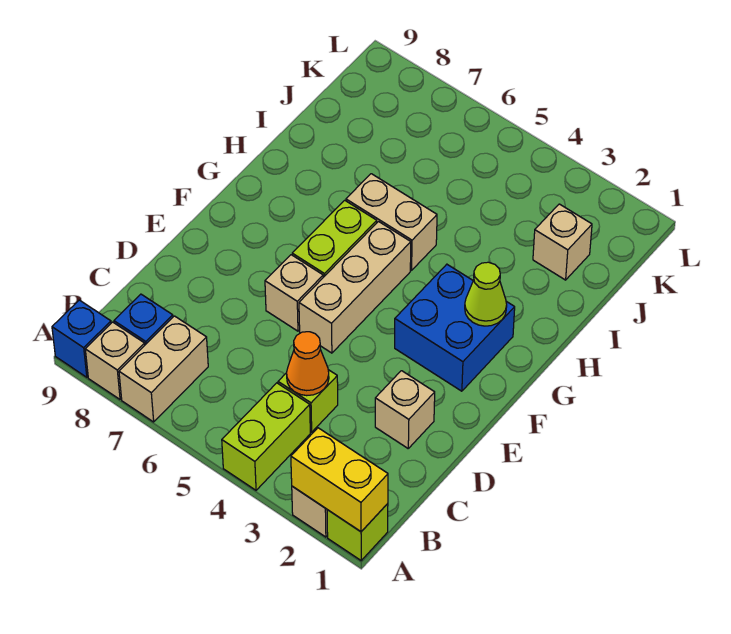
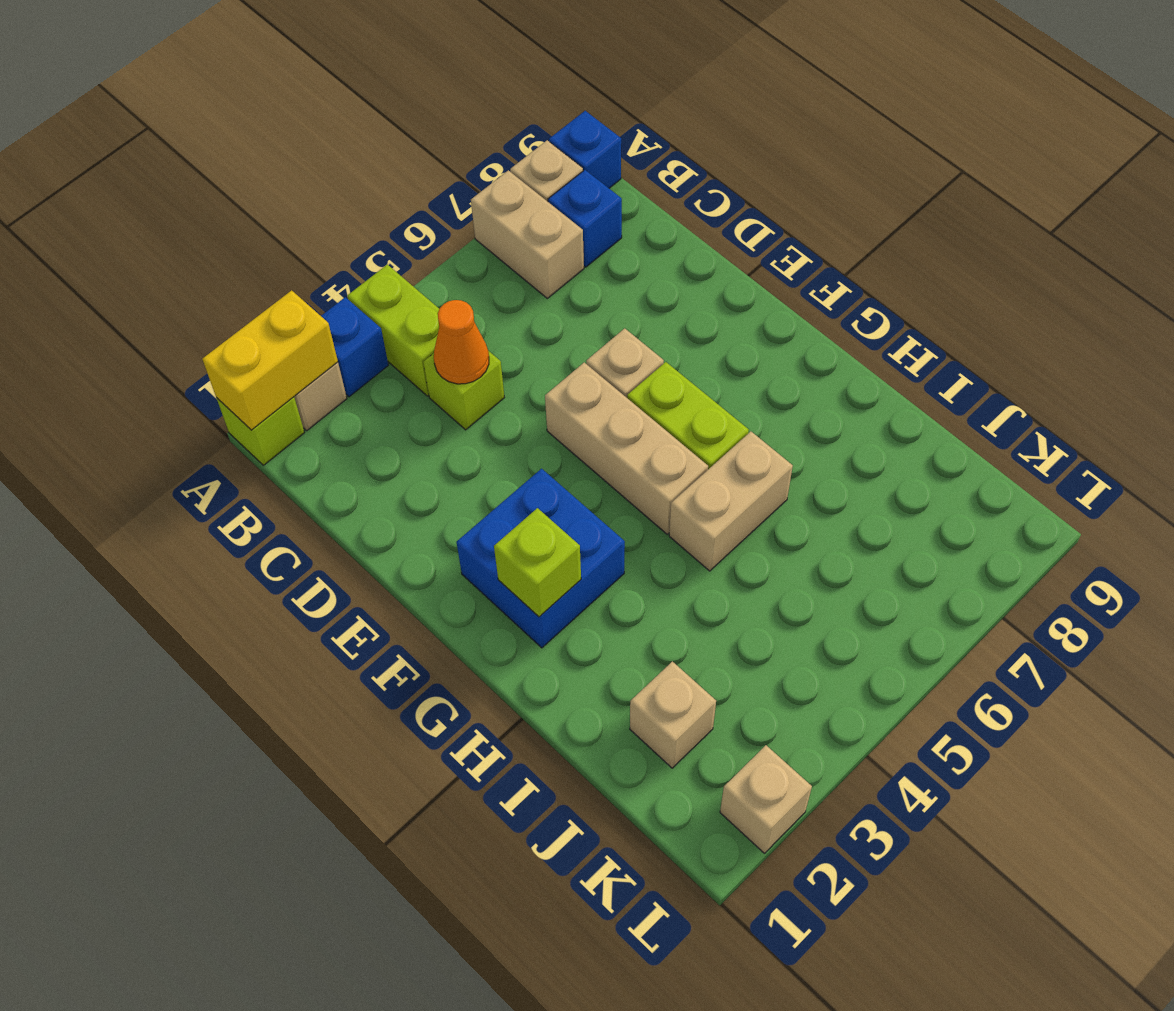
none -> blue brick A3 level 1
tan brick D2 level 1 -> tan brick L2 level 1
lime cone G2 level 2 -> lime brick G2 level 2

